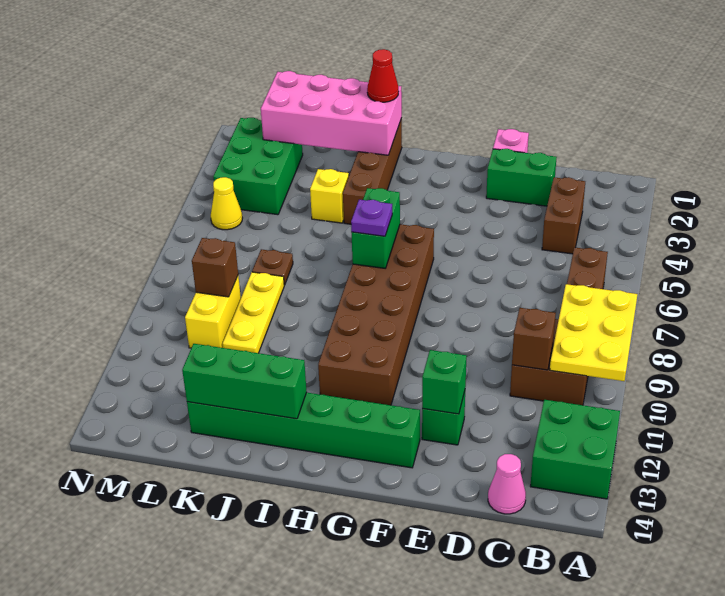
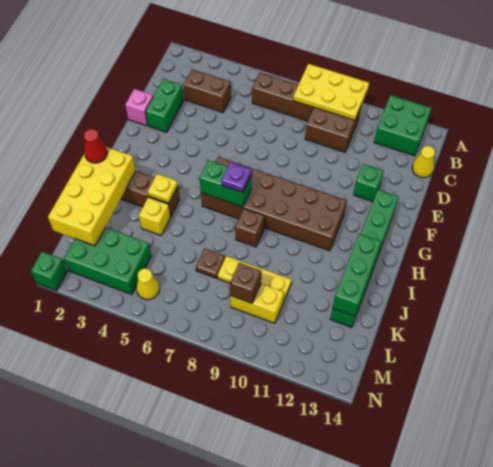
brown brick C10 level 2 -> brown brick I8 level 1
pink cone C14 level 1 -> yellow cone C14 level 1
green brick E12 level 2 -> green brick N1 level 1
pink brick I1:L2 level 2 -> yellow brick I1:L2 level 2
none -> yellow plate I4 level 2

